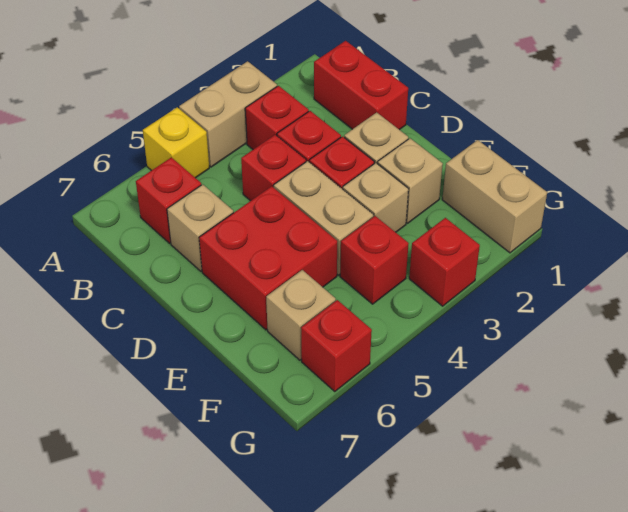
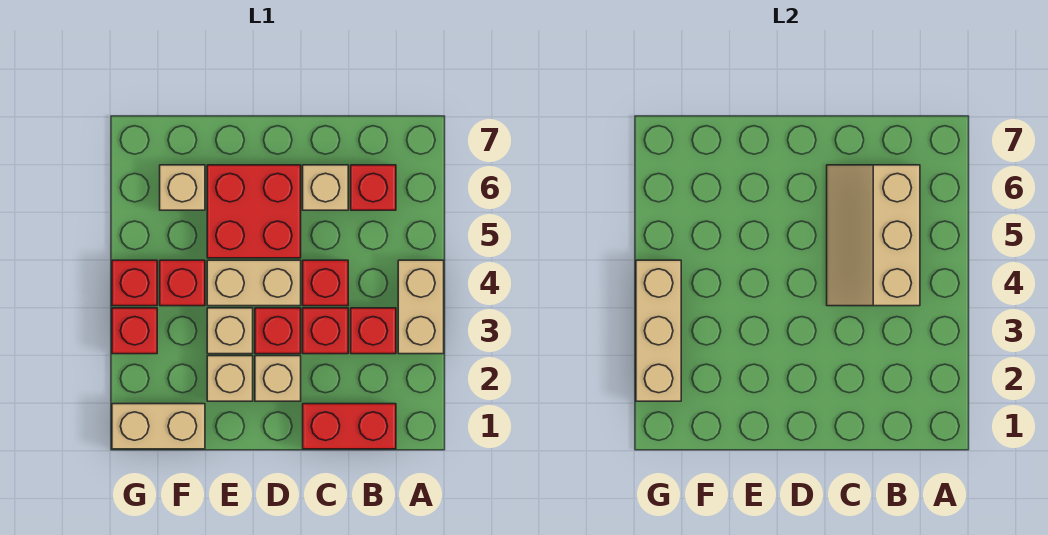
yellow brick A5 level 1 -> none
none -> tan slope B4:C6 level 2 top B
none -> tan brick G2:G4 level 2
red brick G6 level 1 -> red brick G4 level 1

